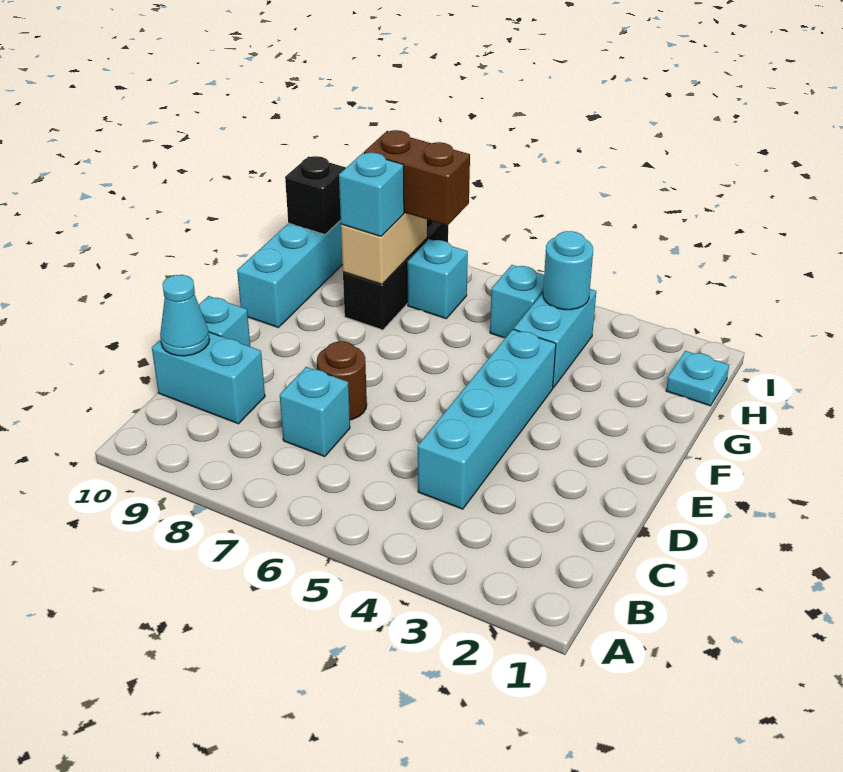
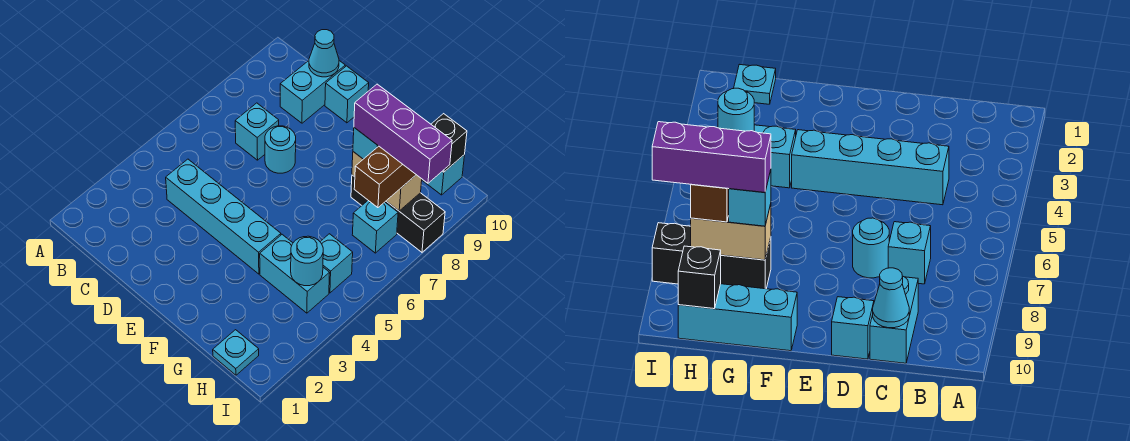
brown round brick D7 level 1 -> cyan round brick D7 level 1
none -> purple brick G8:I8 level 4

